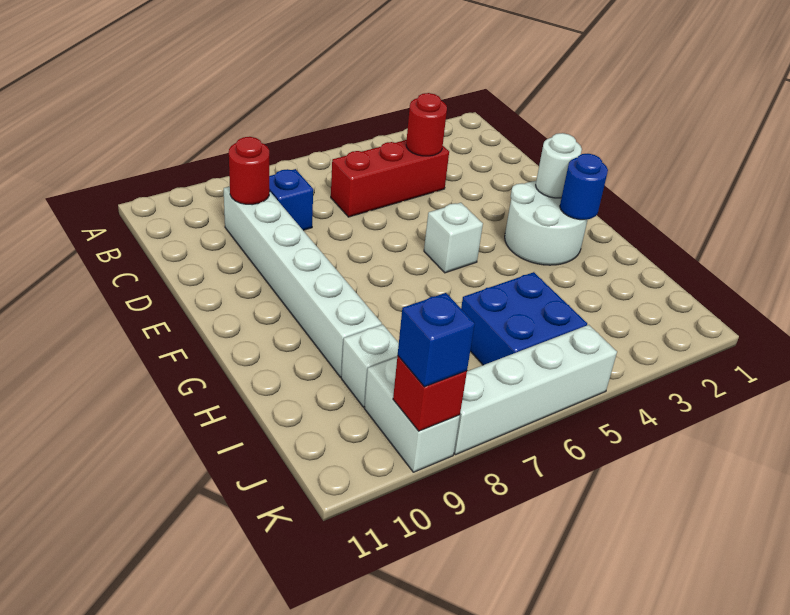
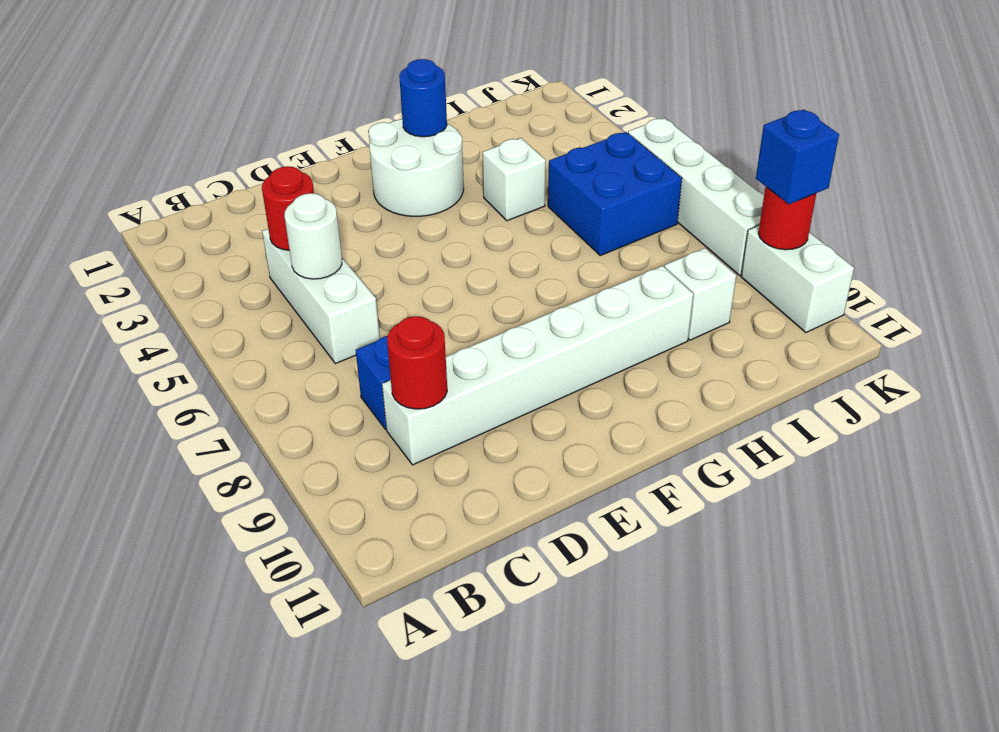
red brick C4:C6 level 1 -> white brick C4:C6 level 1
white round brick F2 level 2 -> white round brick C5 level 2
white brick F5 level 1 -> white brick H4 level 1
white brick J9:K9 level 1 -> white brick K9:K10 level 1
red brick K9 level 2 -> red round brick K9 level 2

